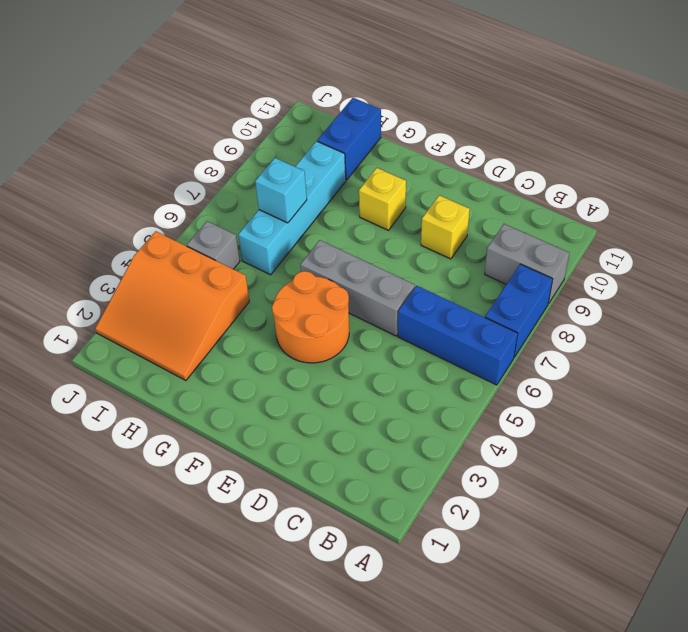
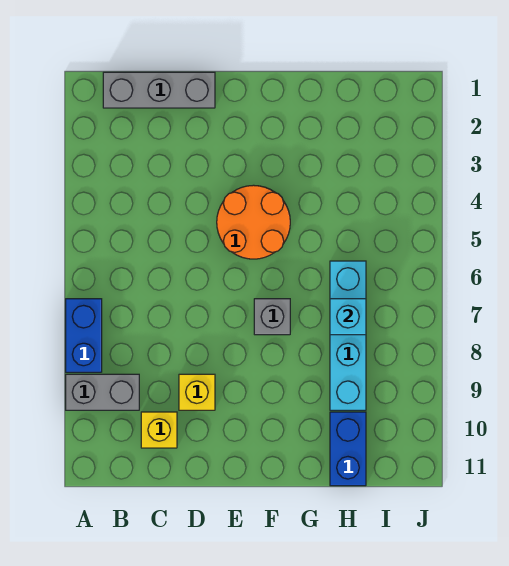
blue brick A6:C6 level 1 -> none
grey brick D6:F6 level 1 -> grey brick B1:D1 level 1
yellow brick F9 level 1 -> yellow brick C10 level 1
orange slope H2:J4 level 1 top 4 -> none
grey brick I5 level 1 -> grey brick F7 level 1

